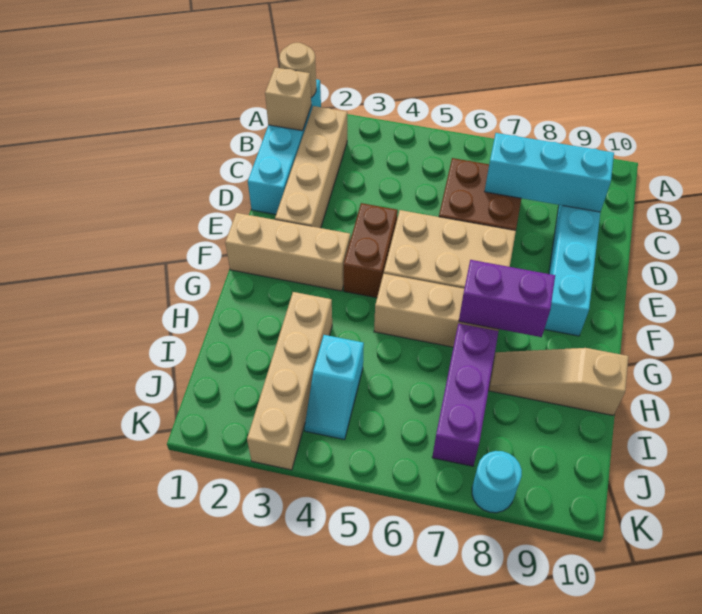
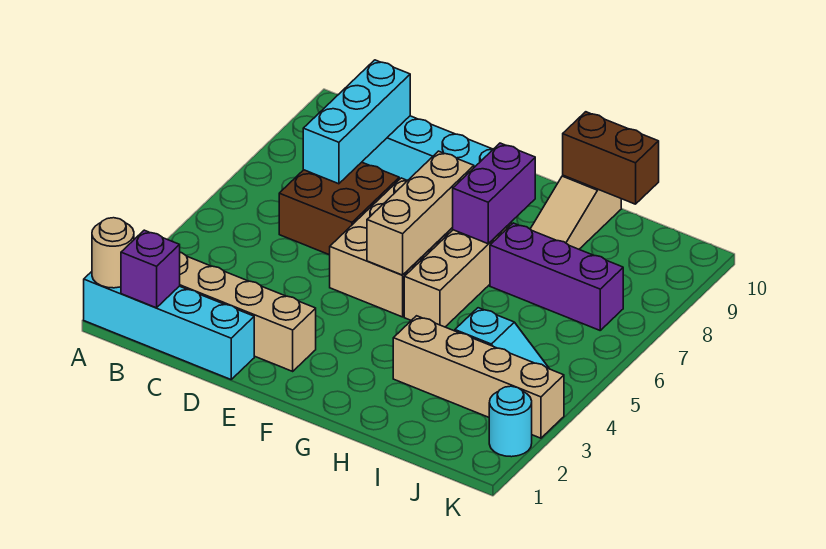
tan brick B1 level 2 -> purple brick B1 level 2
brown brick E4:F4 level 1 -> brown brick H10:I10 level 2
tan brick F1:F3 level 1 -> tan brick F5:F7 level 2
cyan round brick K8 level 1 -> cyan round brick K2 level 1

